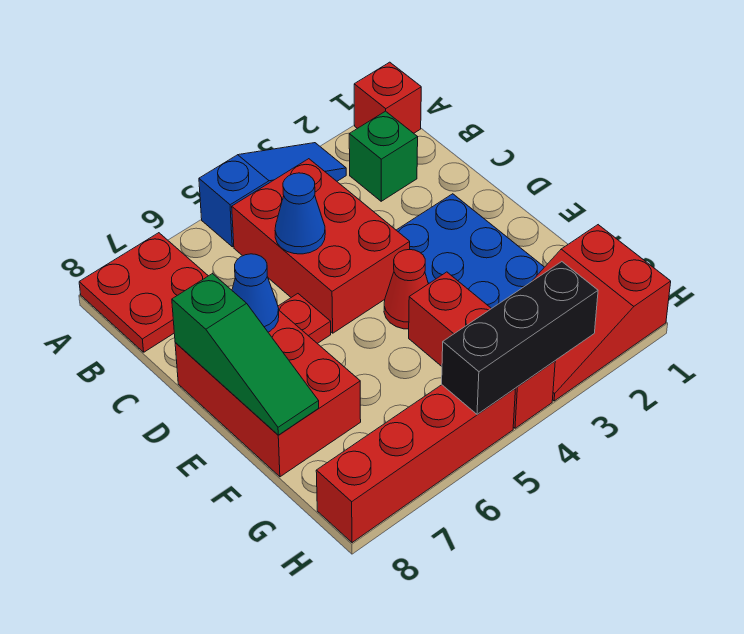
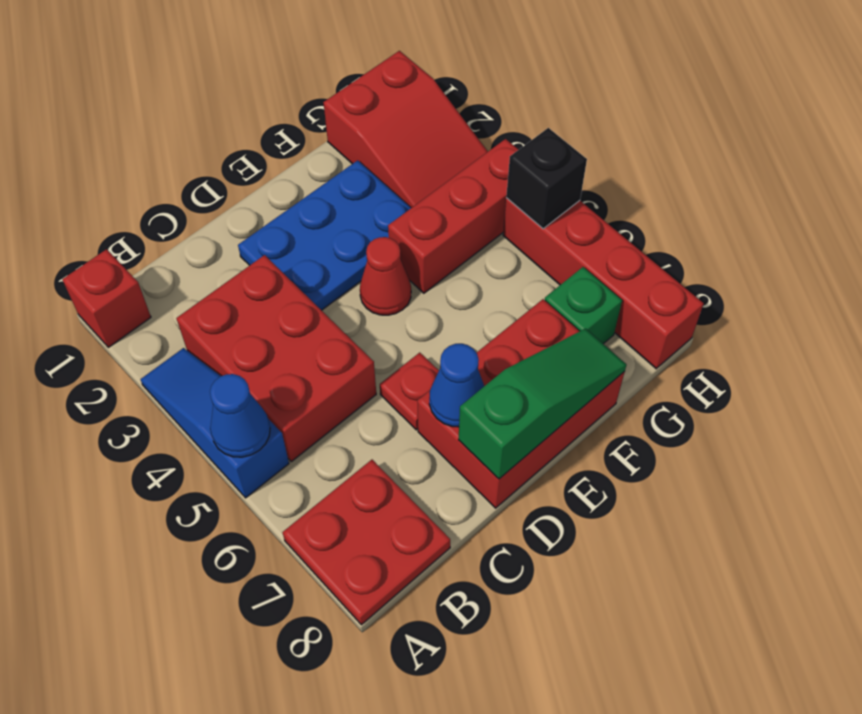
green brick B2 level 1 -> green brick G7 level 1
red brick B4:D5 level 1 -> red brick B3:C5 level 1
blue cone C5 level 2 -> blue cone A5 level 2
black brick H3:H5 level 2 -> black brick H5 level 2

